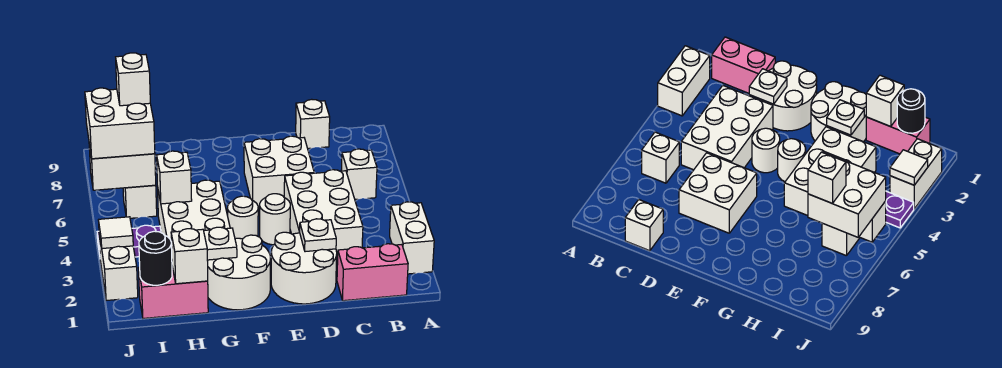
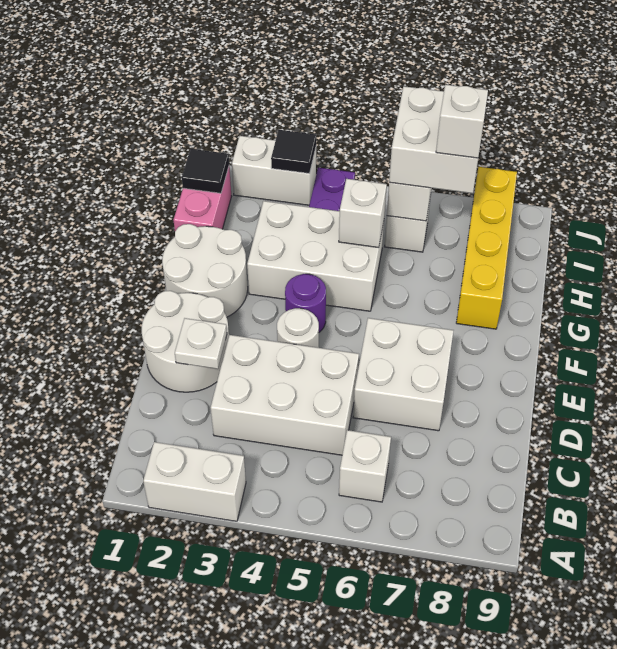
pink brick B1:C1 level 1 -> none
white brick C9 level 1 -> none
white round brick F4 level 1 -> purple round brick F4 level 1
white plate G2 level 2 -> none
none -> yellow brick G8:J8 level 1
white brick H1 level 2 -> none
black round brick I1 level 2 -> black tile I1 level 2
white tile J3 level 2 -> black tile J3 level 2

